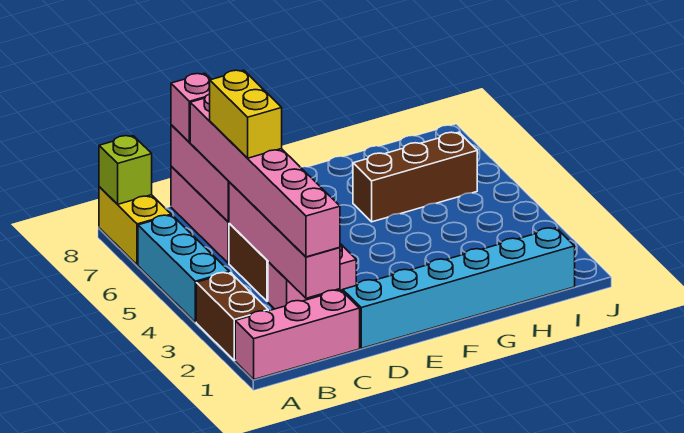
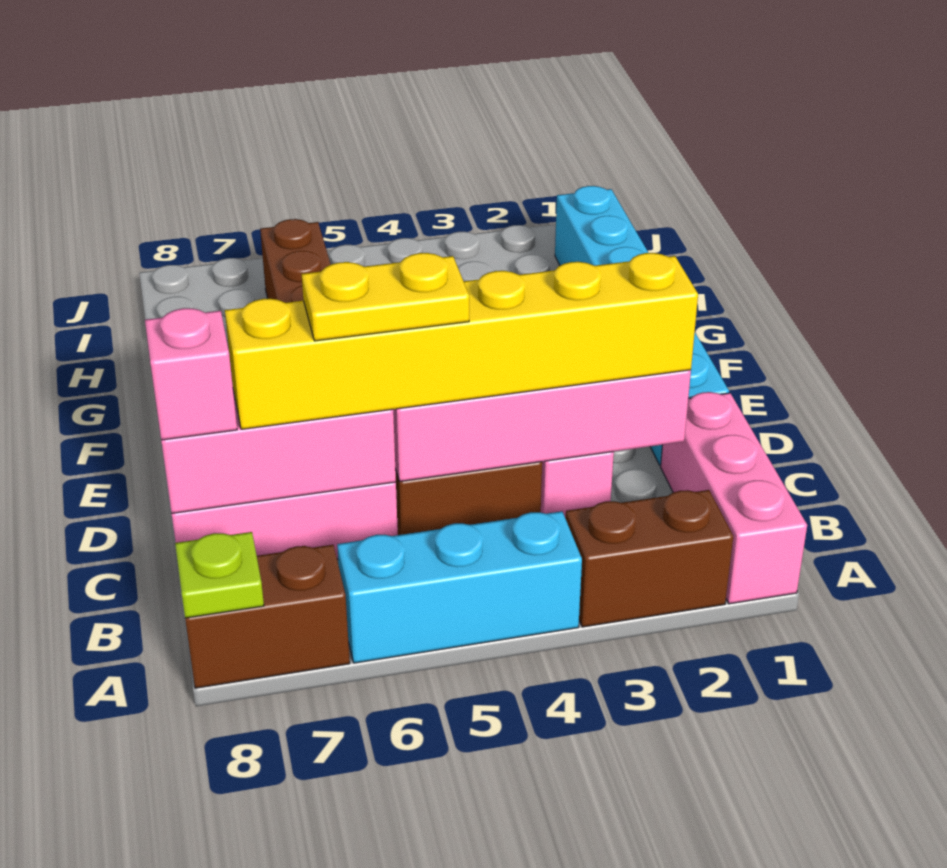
yellow brick A7:A8 level 1 -> brown brick A7:A8 level 1
lime brick A8 level 2 -> lime plate A8 level 2
pink brick C2:C7 level 3 -> yellow brick C2:C7 level 3
yellow brick C5:C6 level 4 -> yellow plate C5:C6 level 4

